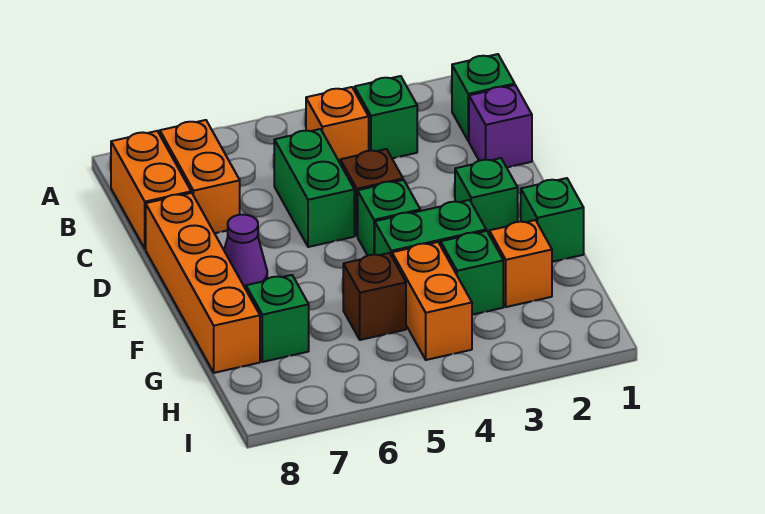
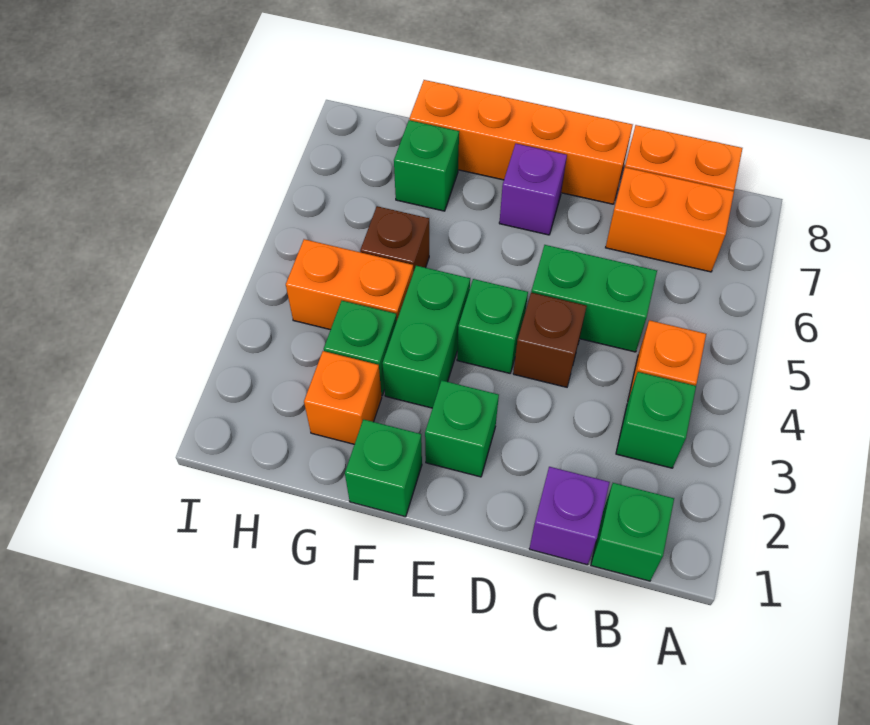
purple cone E7 level 1 -> purple brick E7 level 1

